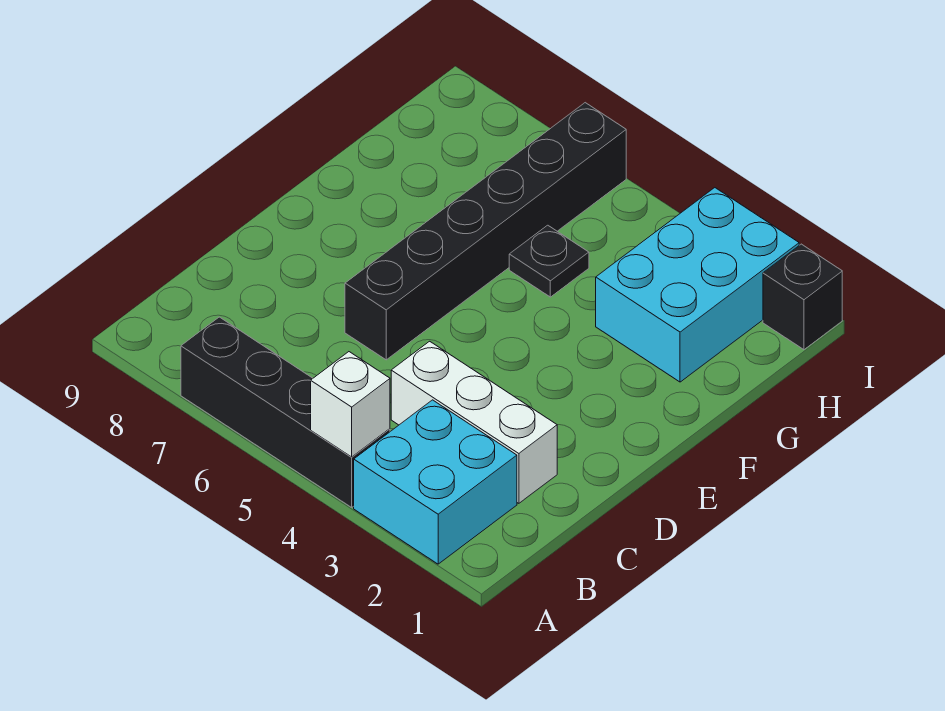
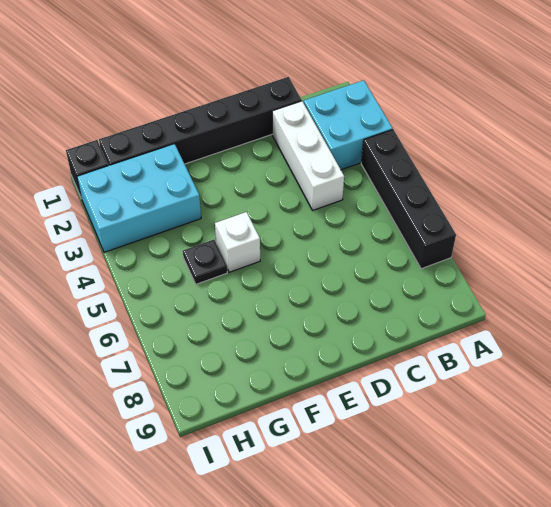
white brick A4 level 2 -> white brick F5 level 1
black brick D6:I6 level 1 -> black brick C1:H1 level 1

